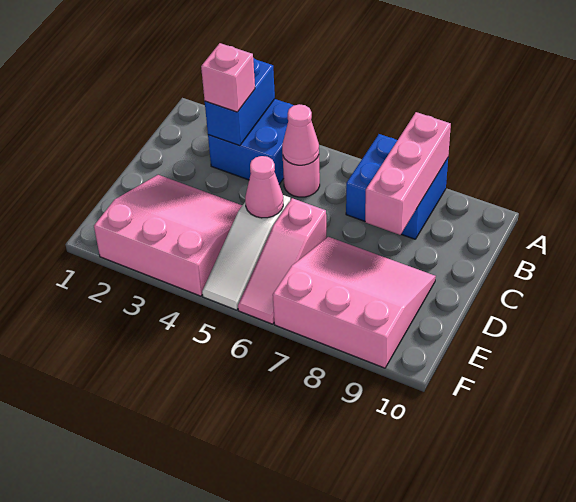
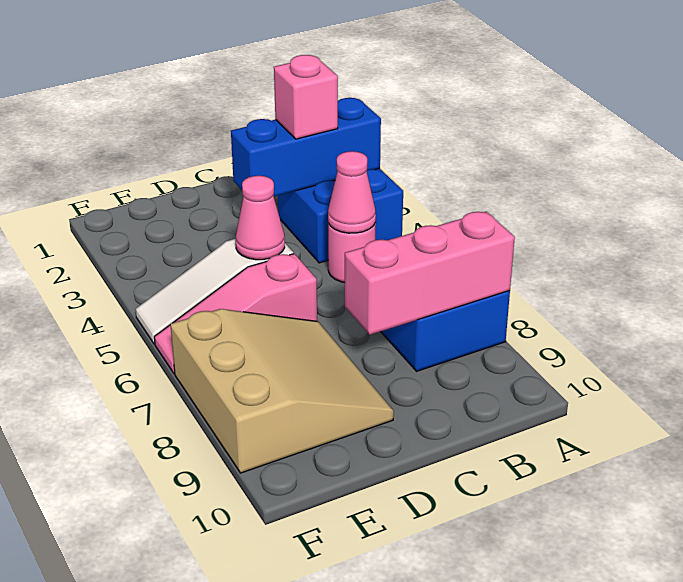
blue brick A3:B3 level 2 -> blue brick A3:C3 level 2
pink slope D2:F4 level 1 top F -> none
pink slope D7:F9 level 1 top F -> tan slope D7:F9 level 1 top F

